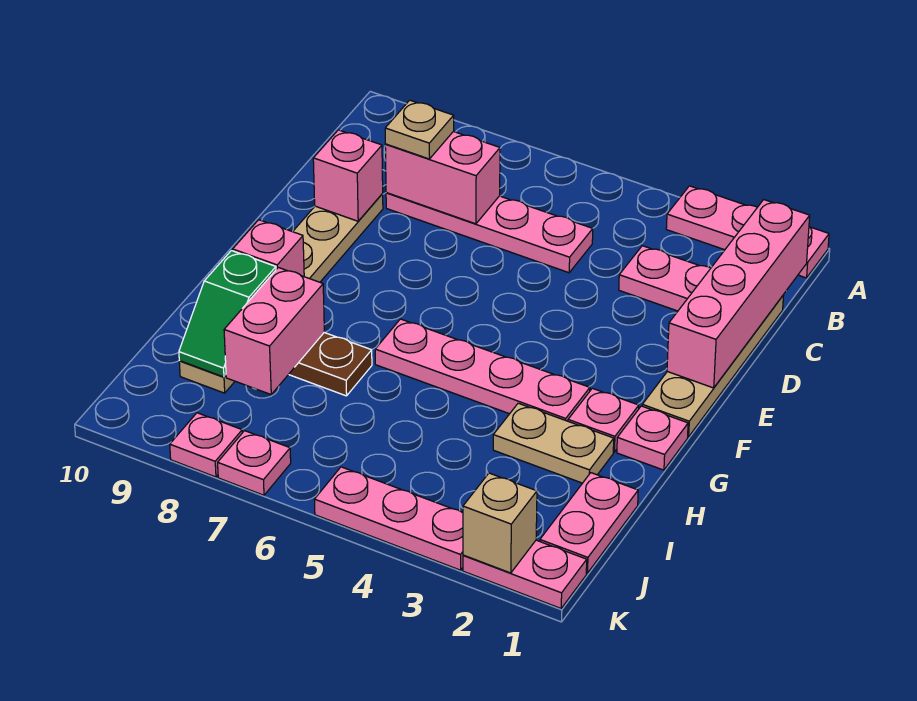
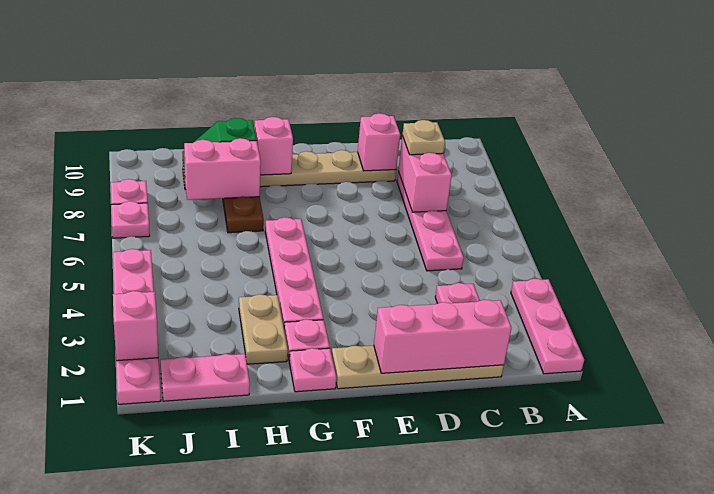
pink brick B1:E1 level 2 -> pink brick C1:E1 level 2
tan brick K2 level 2 -> pink brick K2 level 2

